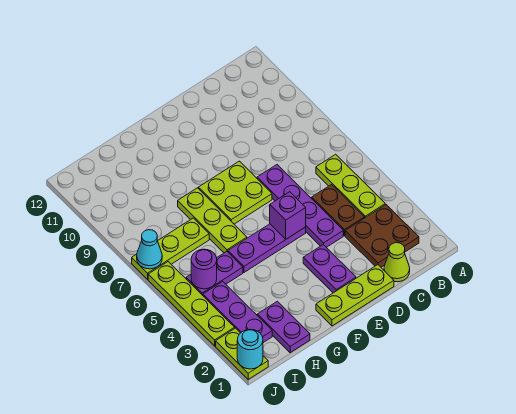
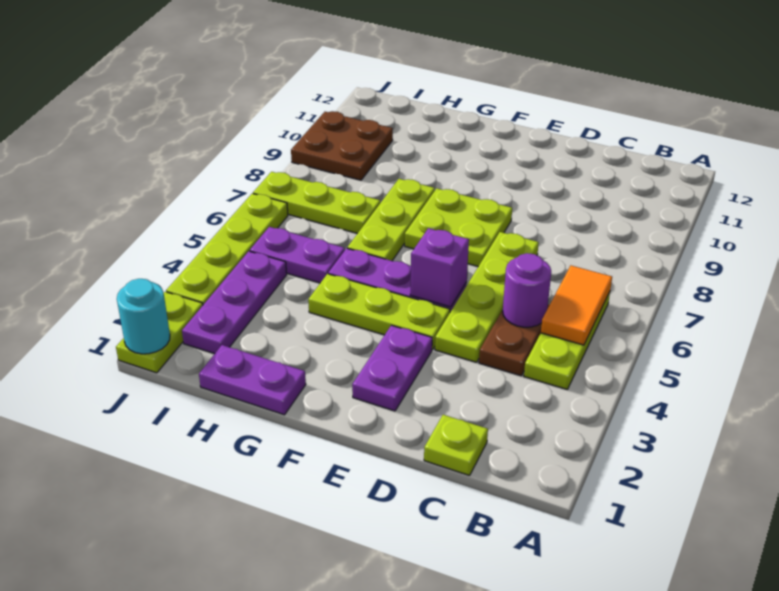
brown plate B2:C3 level 1 -> brown plate I9:J10 level 1
none -> orange tile B5:B6 level 2
lime cone C1 level 1 -> lime plate C1 level 1
lime plate D1:F1 level 1 -> lime plate E4:G4 level 1
purple plate D4:D7 level 1 -> lime plate D4:D7 level 1
purple plate H1:H2 level 1 -> purple plate G1:H1 level 1
purple round brick I5 level 2 -> purple round brick C5 level 2
cyan cone J7 level 2 -> none

